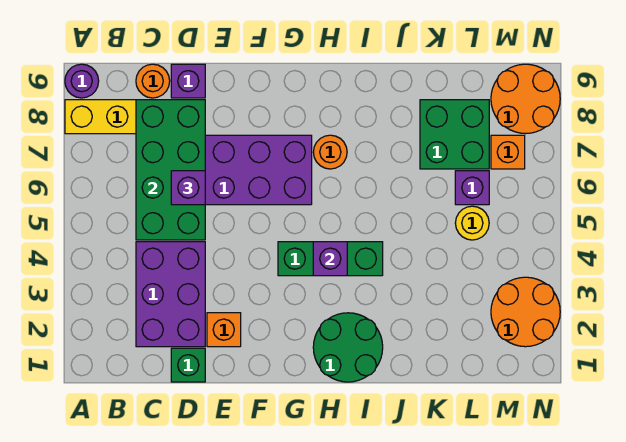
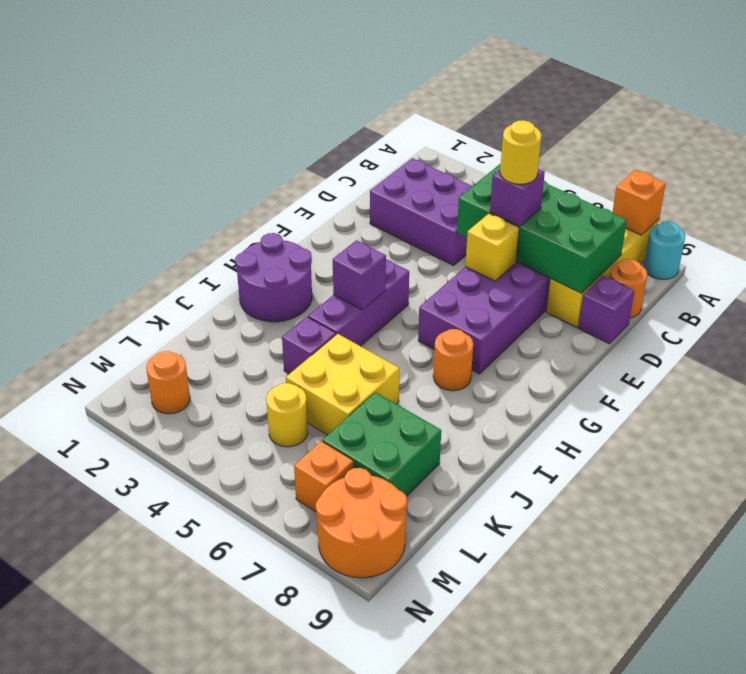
purple round brick A9 level 1 -> cyan round brick A9 level 1
green brick D1 level 1 -> none
none -> yellow round brick D6 level 4
orange brick E2 level 1 -> orange brick A8 level 2
none -> yellow brick E6 level 2
green brick G4:I4 level 1 -> purple brick G4:I4 level 1
green round brick H1:I2 level 1 -> purple round brick H1:I2 level 1
none -> yellow brick J5:K6 level 1
purple brick L6 level 1 -> purple brick J4 level 1
orange round brick M2:N3 level 1 -> orange round brick M2 level 1

